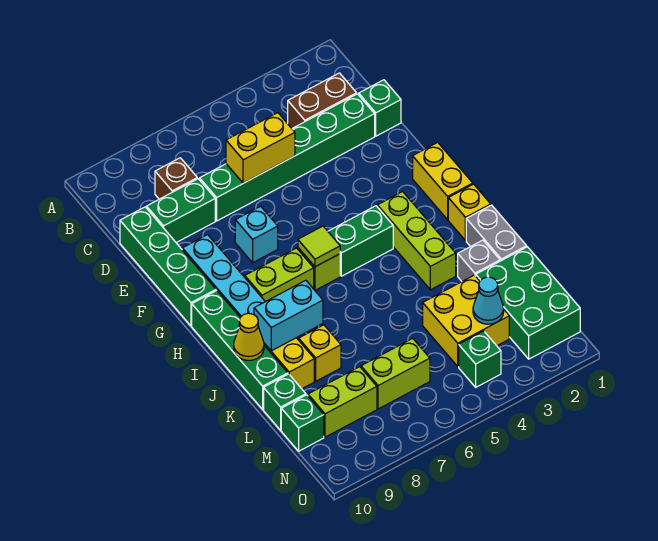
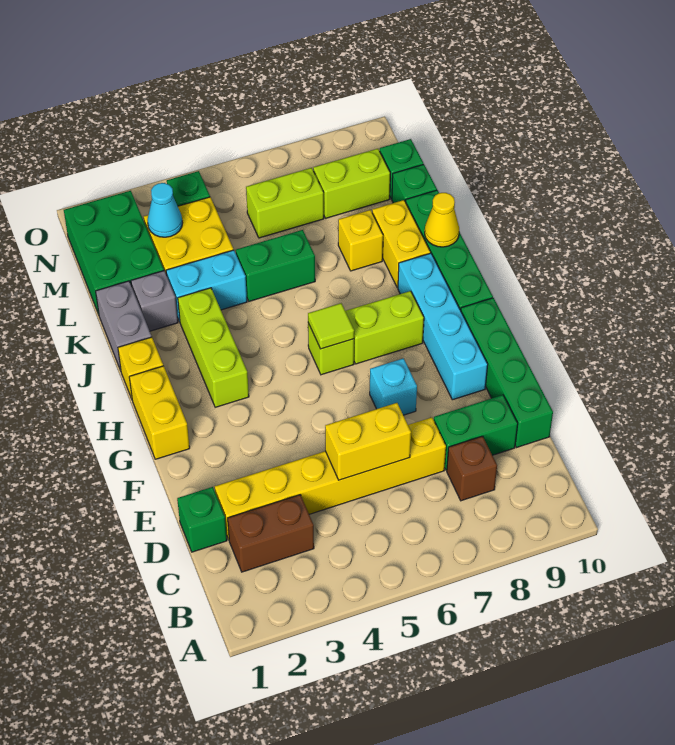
green brick D2:D7 level 1 -> yellow brick D2:D7 level 1
green brick H4:H5 level 1 -> green brick K5:K6 level 1
cyan brick J8:J9 level 2 -> cyan brick K3:K4 level 1

